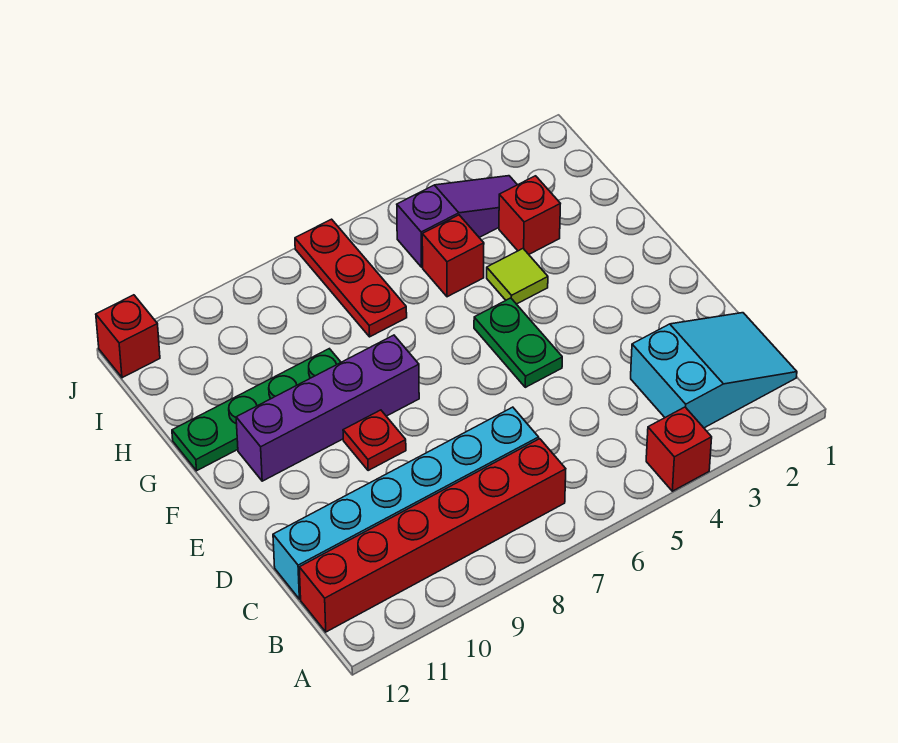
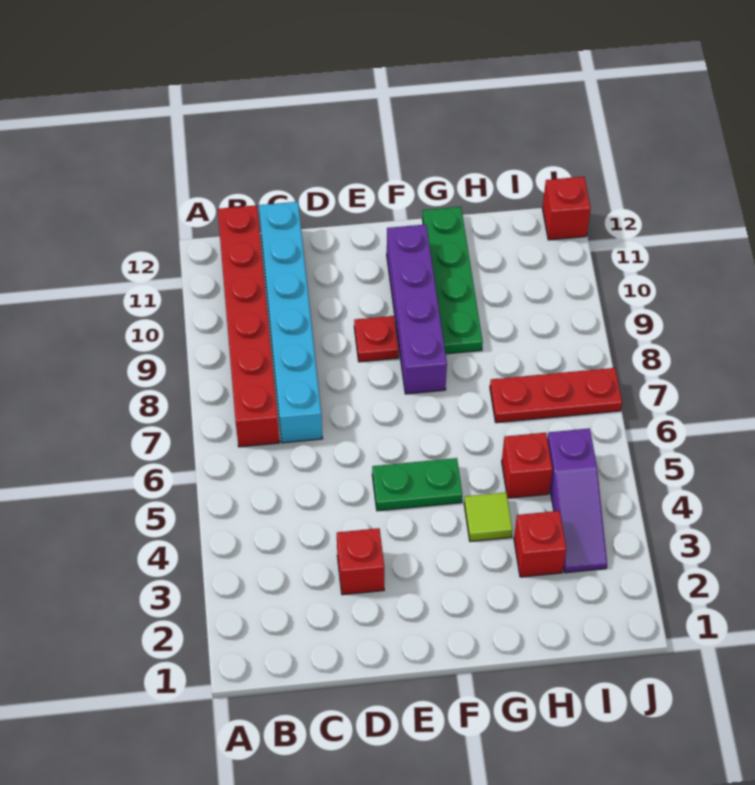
red brick A4 level 1 -> red brick D3 level 1
cyan slope B1:C3 level 1 top 3 -> none

